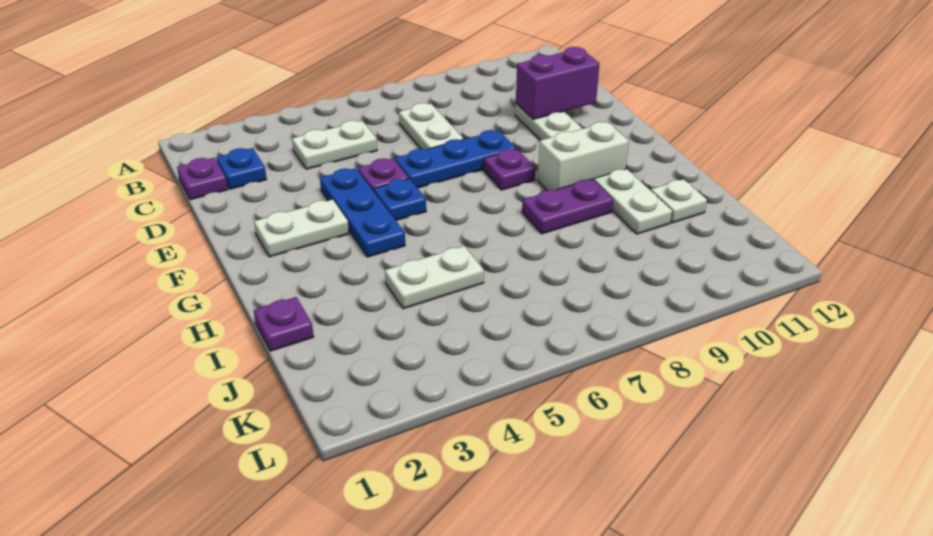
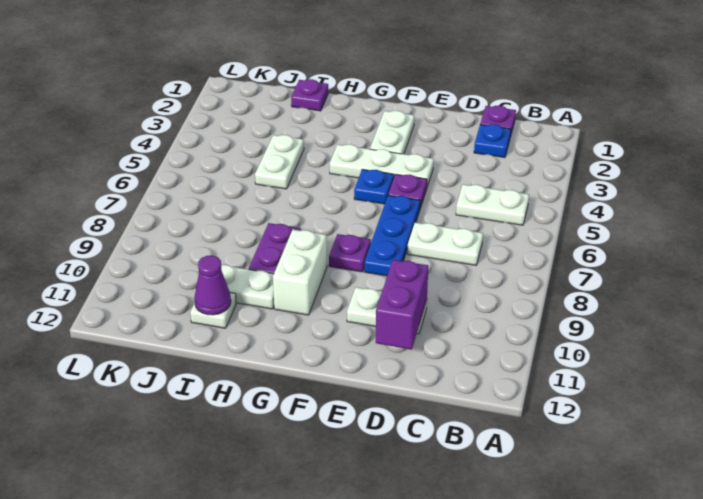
white plate C4:C5 level 1 -> white plate B5:C5 level 1
blue plate E4:G4 level 1 -> white plate E4:G4 level 1
none -> purple cone I11 level 2

